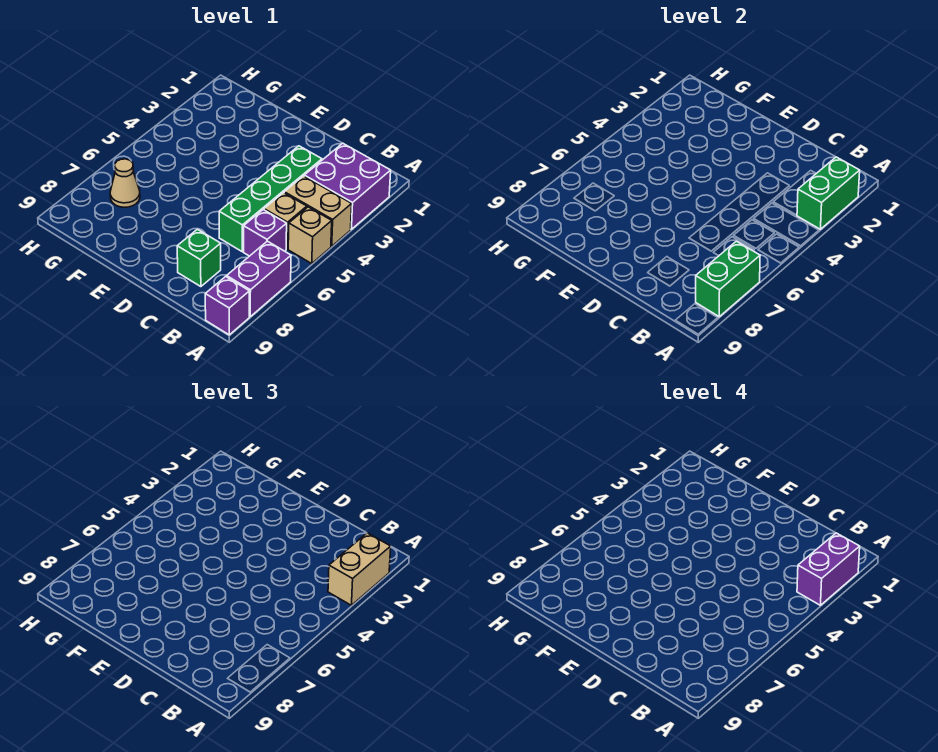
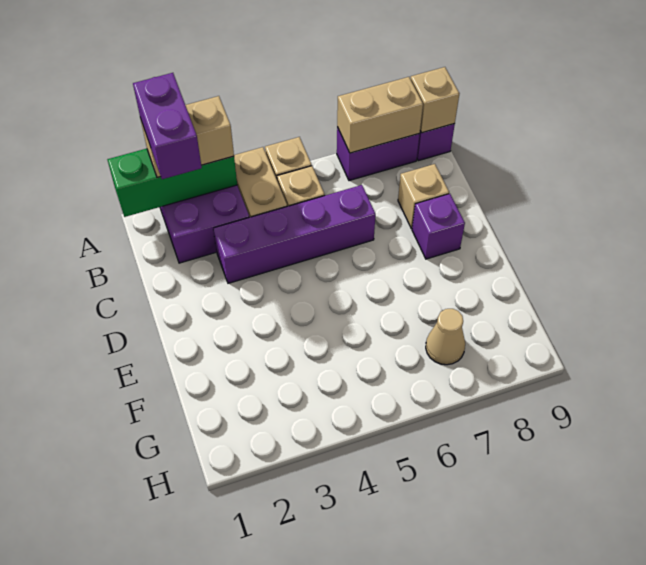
green brick A2:A3 level 2 -> green brick A1:A3 level 2
purple brick A2:A3 level 4 -> purple brick A2:B2 level 4
green brick A7:A8 level 2 -> tan brick A7:A8 level 2
none -> tan brick A9 level 2
purple brick B6 level 1 -> purple brick D8 level 1
green brick C3:C6 level 1 -> purple brick C3:C6 level 1
green brick C8 level 1 -> tan brick C8 level 1

